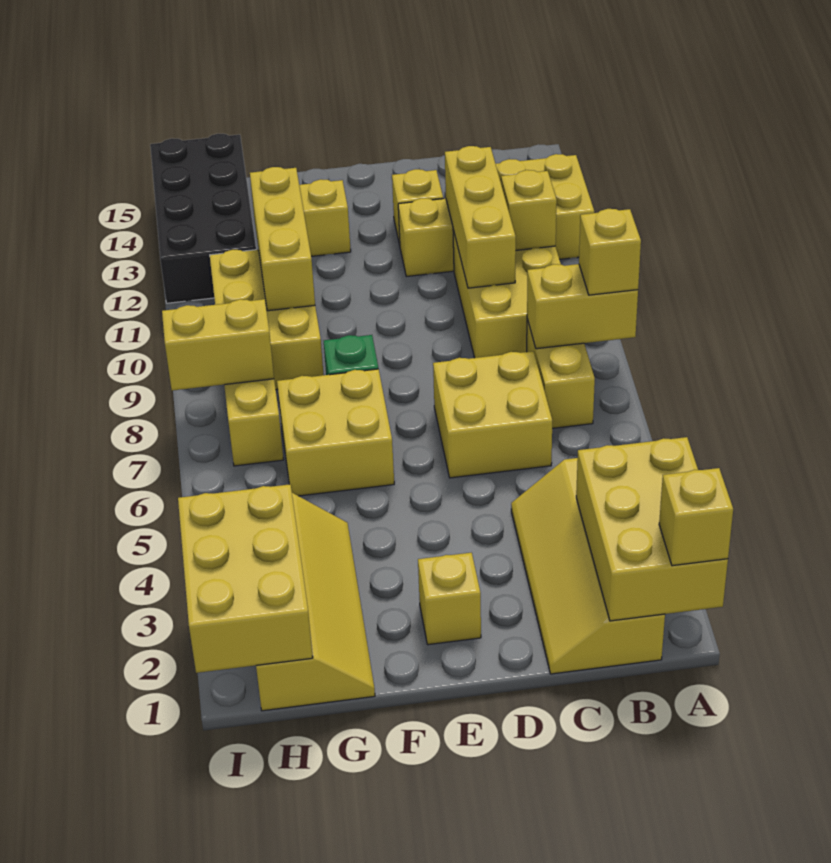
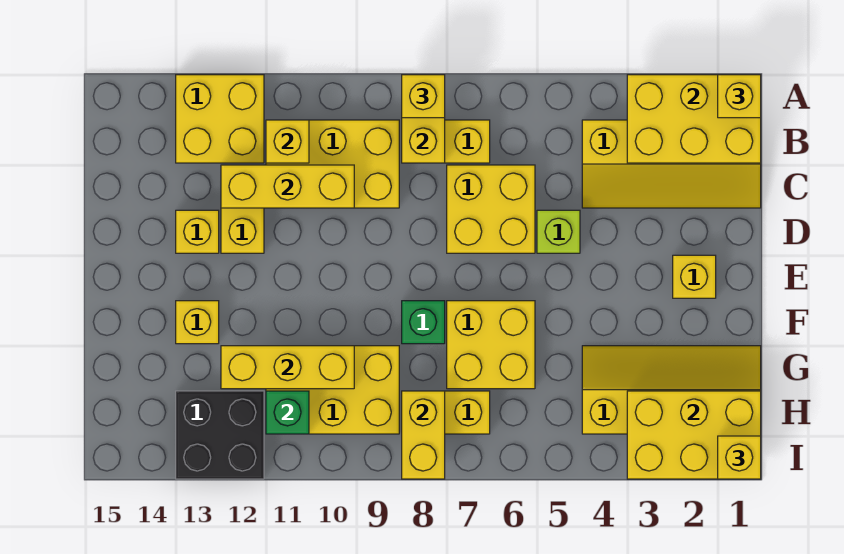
none -> lime brick D5 level 1
none -> green brick H11 level 2
black brick H12:I15 level 1 -> black brick H12:I13 level 1
none -> yellow brick I1 level 3

